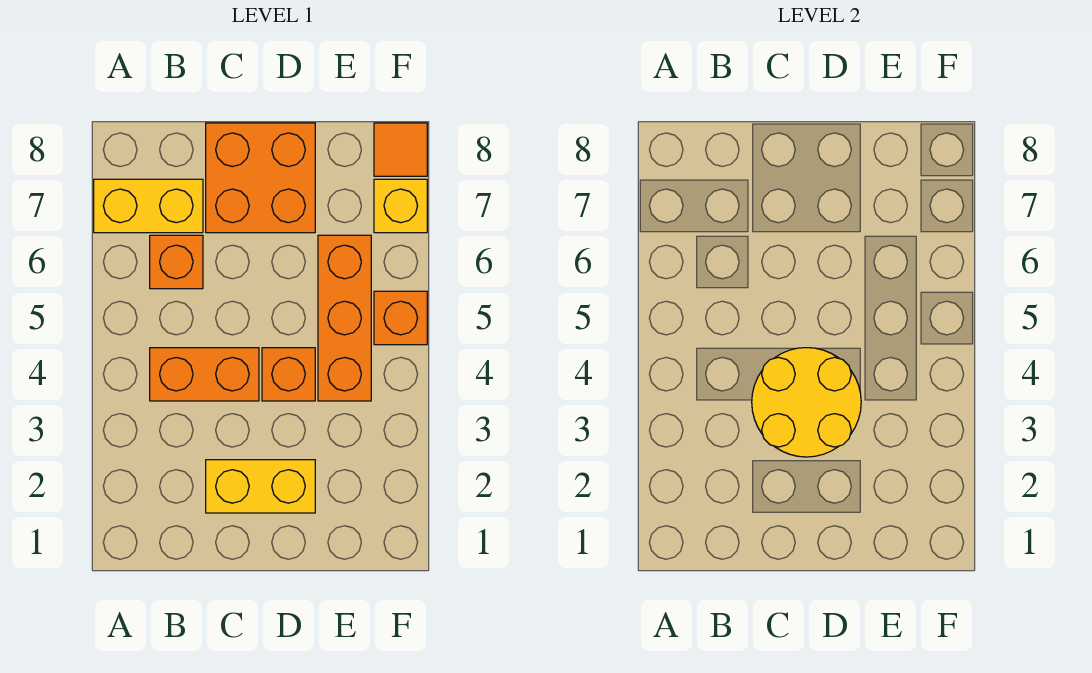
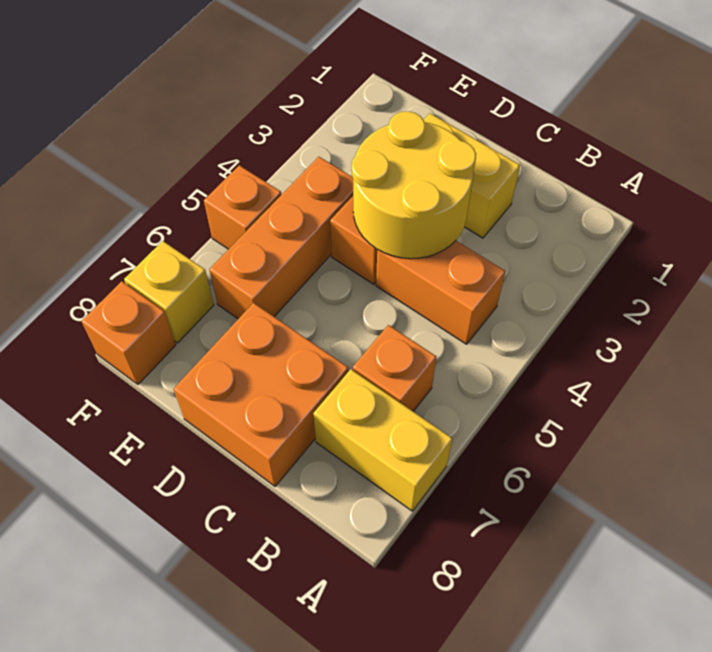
orange tile F8 level 1 -> orange brick F8 level 1

